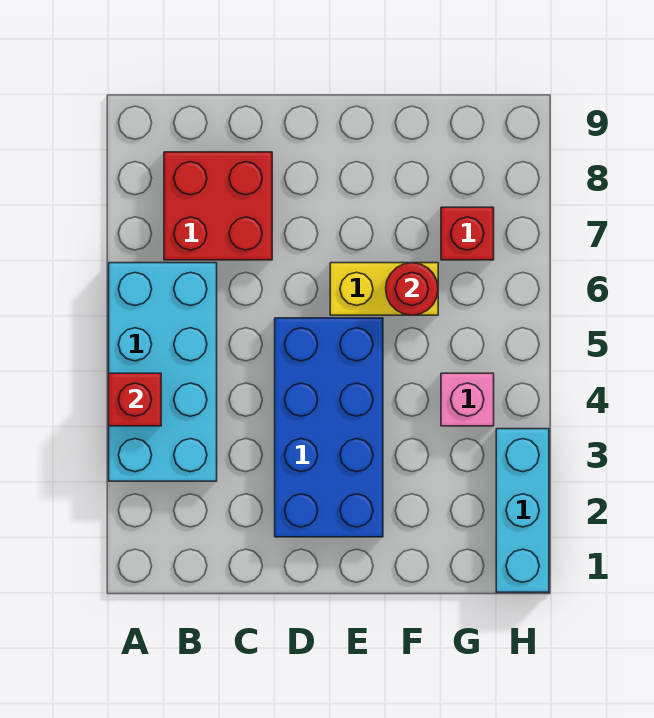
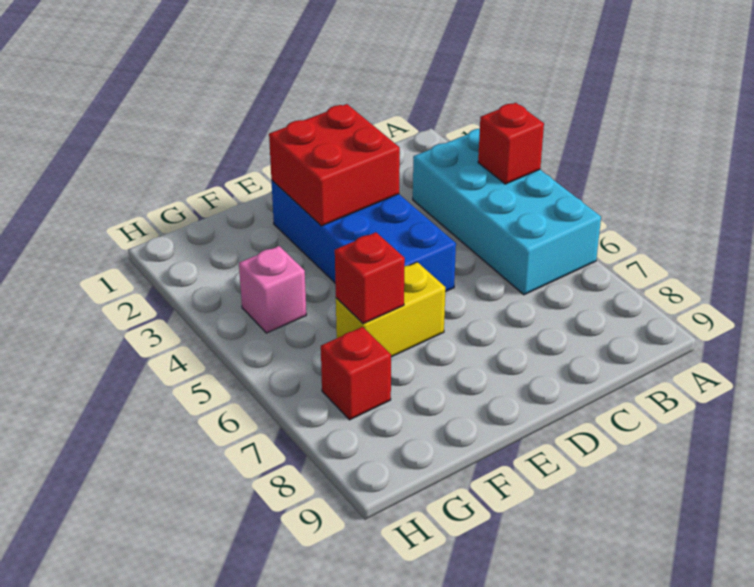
red brick B7:C8 level 1 -> red brick D2:E3 level 2
red round brick F6 level 2 -> red brick F6 level 2
cyan brick H1:H3 level 1 -> none

